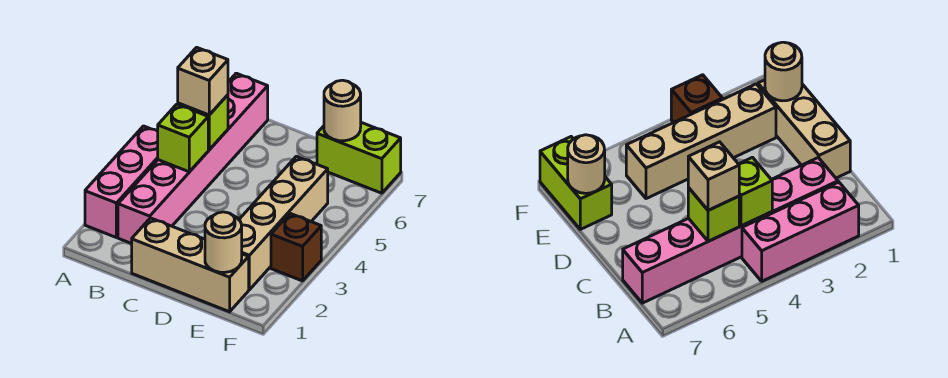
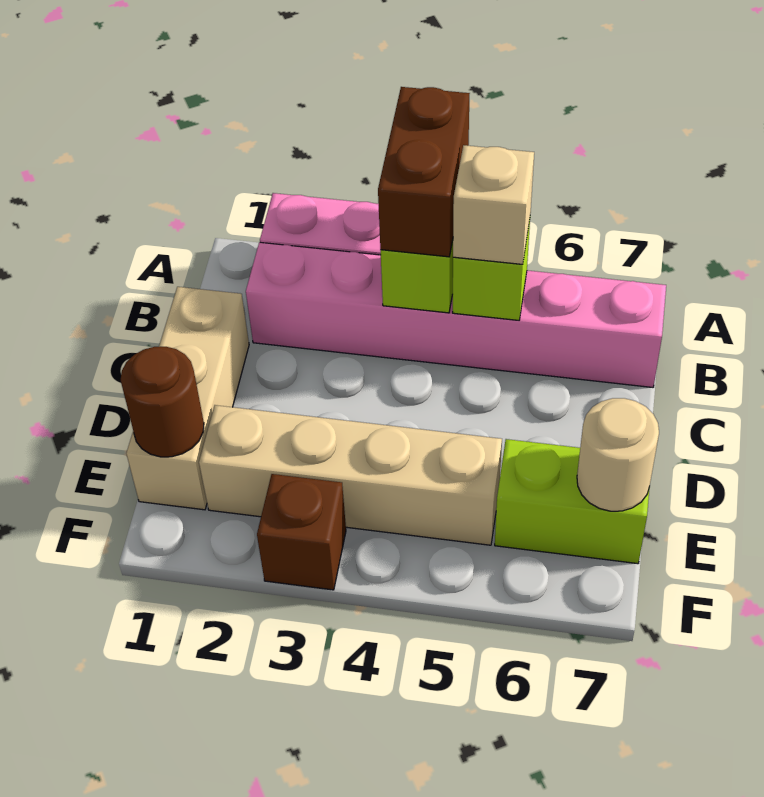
none -> brown brick A4:B4 level 3
tan round brick E1 level 2 -> brown round brick E1 level 2
lime brick E7:F7 level 1 -> lime brick E6:E7 level 1

